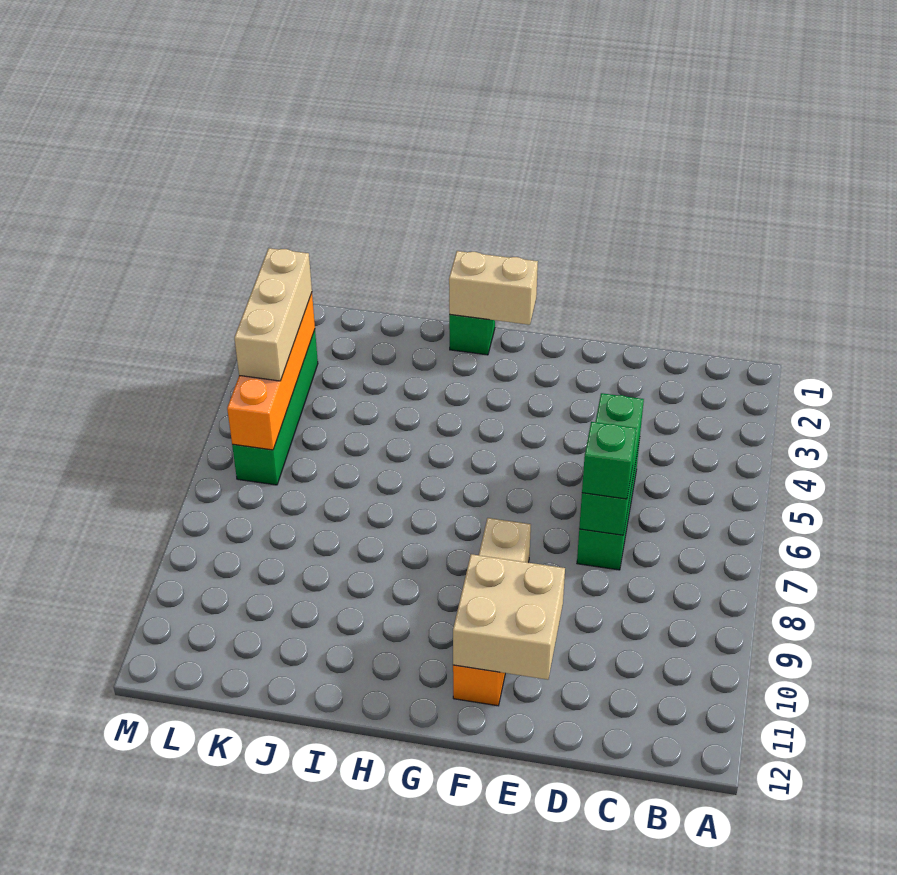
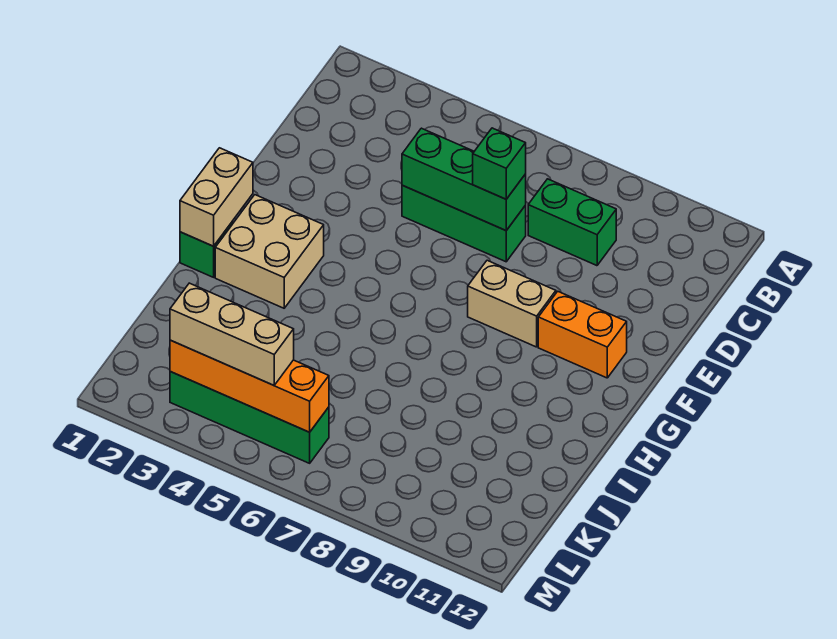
none -> green brick C8:C9 level 1
tan brick E10:F11 level 2 -> tan brick G2:H3 level 1

